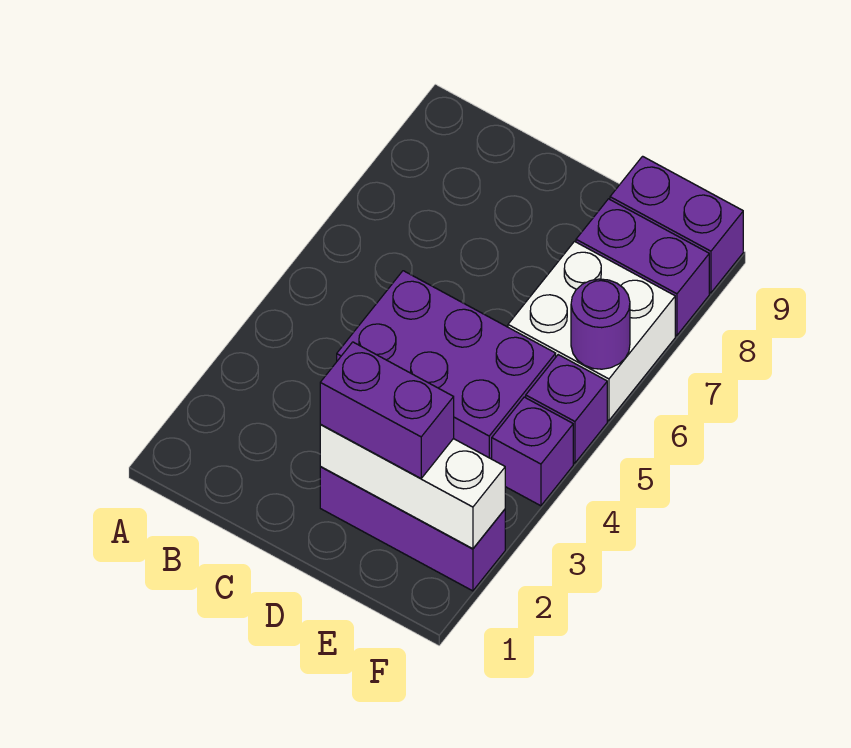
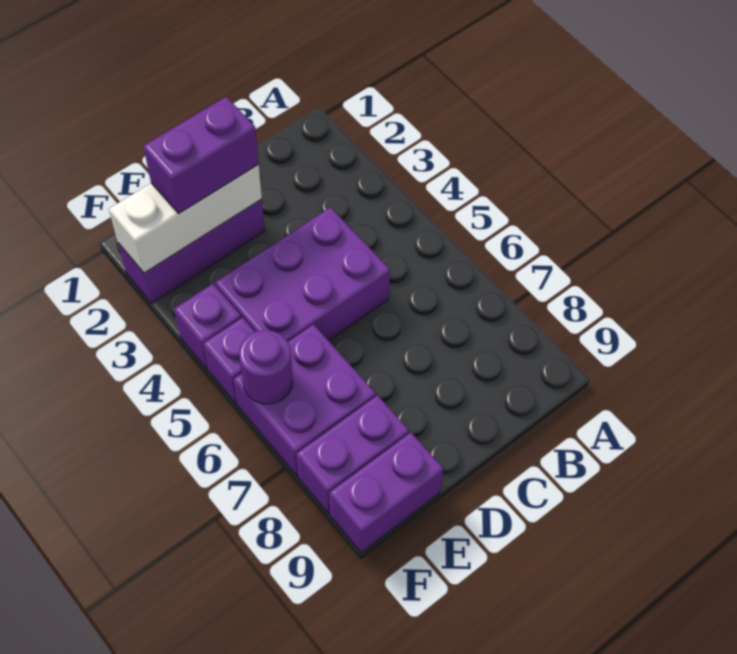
white brick E6:F7 level 1 -> purple brick E6:F7 level 1

